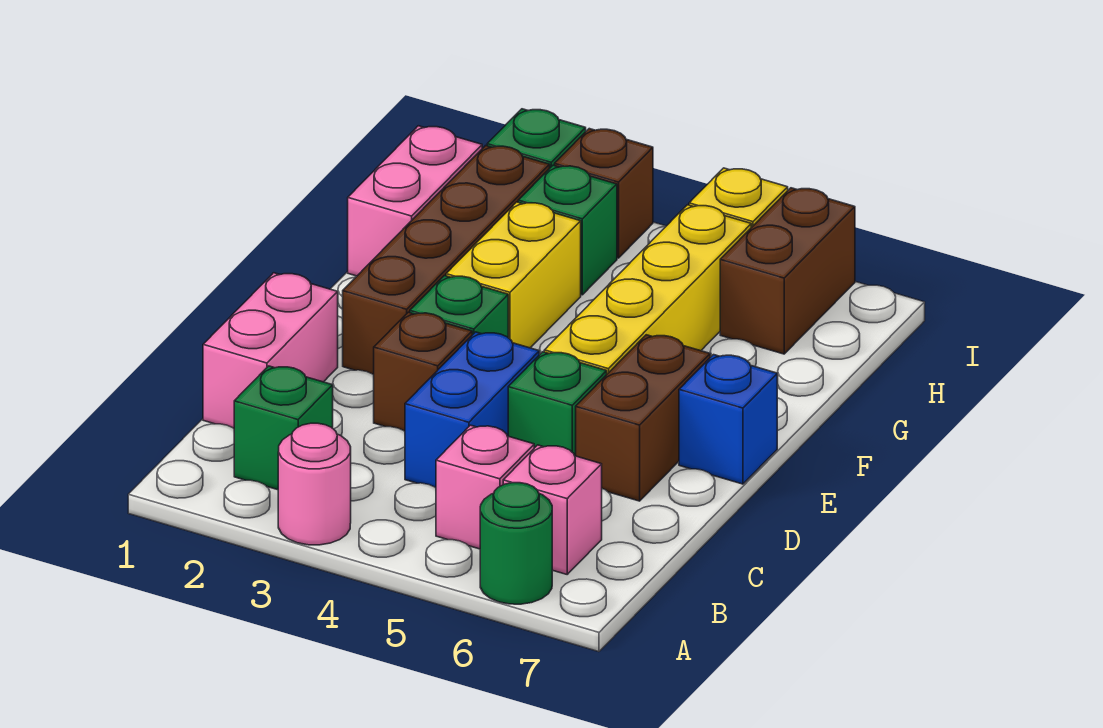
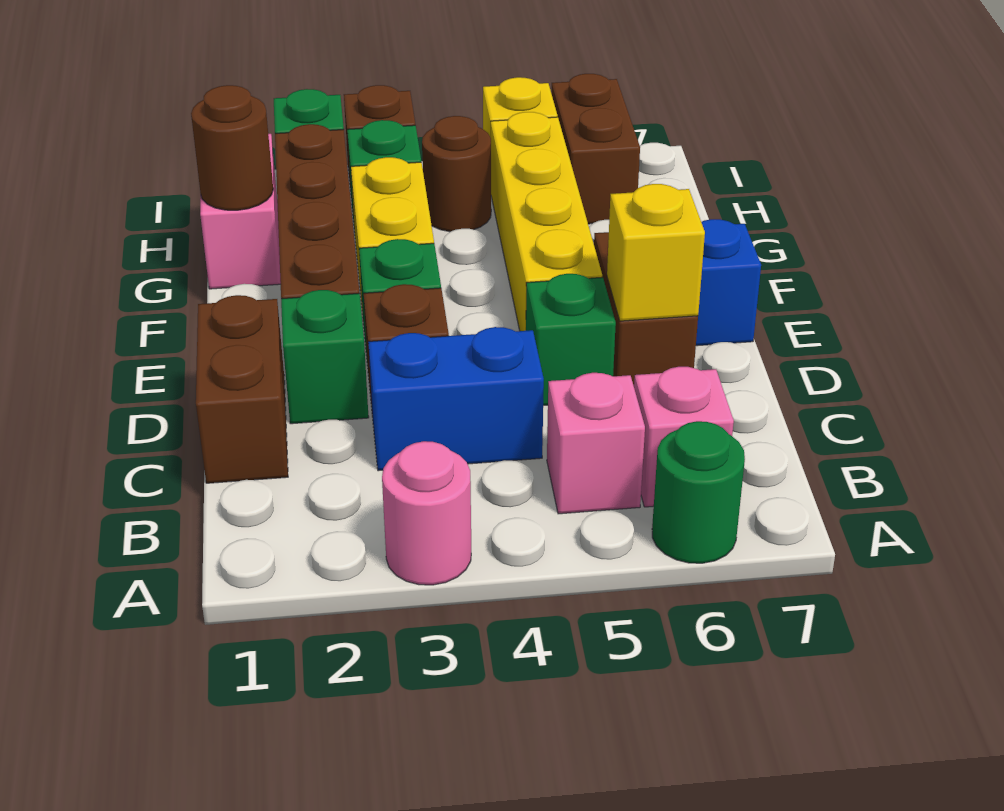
green brick B2 level 1 -> green brick D2 level 1
pink brick C1:D1 level 1 -> brown brick C1:D1 level 1
blue brick C4:D4 level 1 -> blue brick C3:C4 level 1
none -> yellow brick D6 level 2
none -> brown round brick G1 level 2
none -> brown round brick H4 level 1

